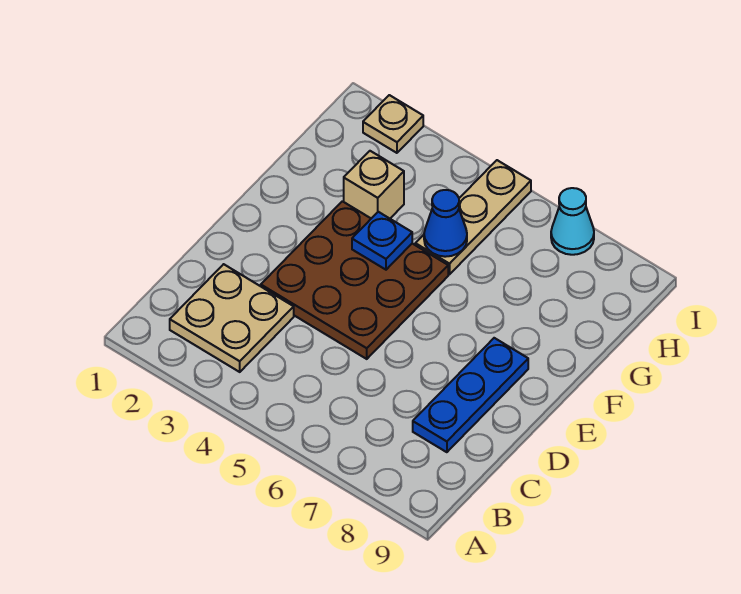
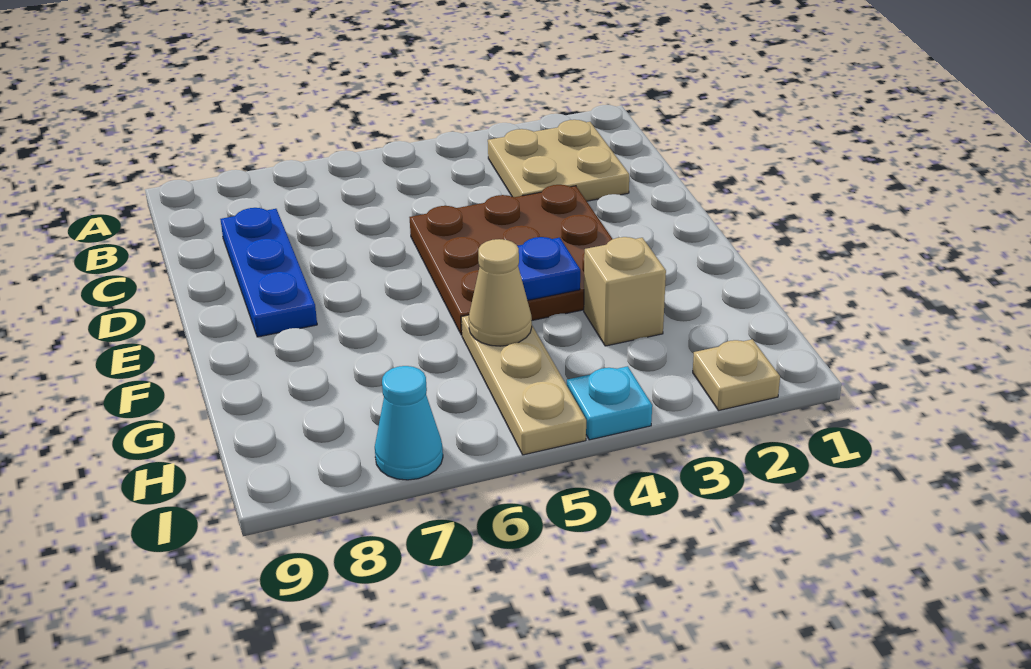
blue cone G5 level 2 -> tan cone G5 level 2
none -> cyan plate I4 level 1

